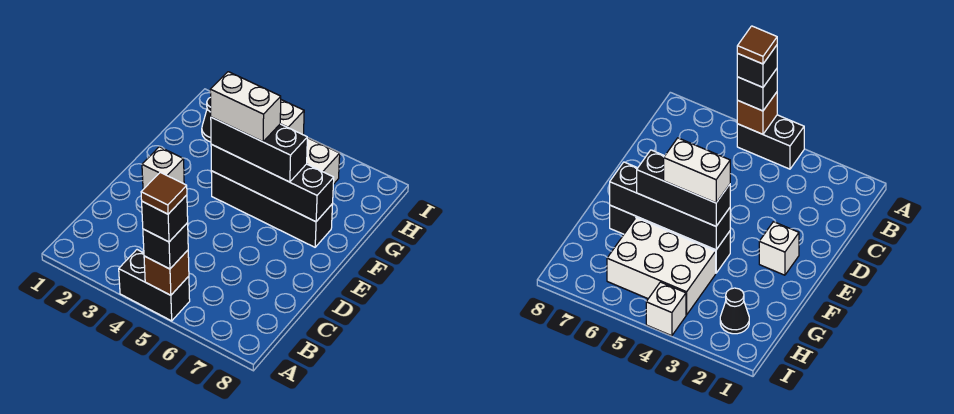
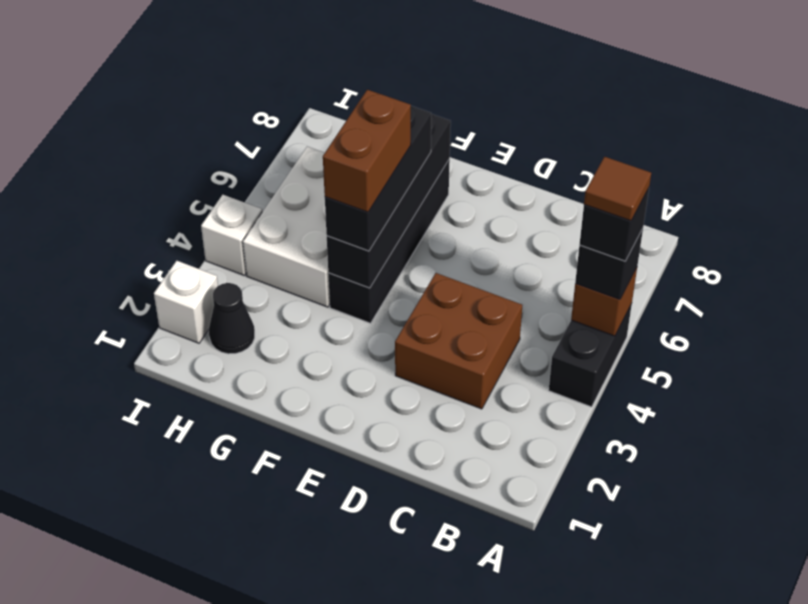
none -> brown brick C3:D4 level 1
white brick E2 level 1 -> white brick I2 level 1
white brick F4:F5 level 4 -> brown brick F4:F5 level 4

